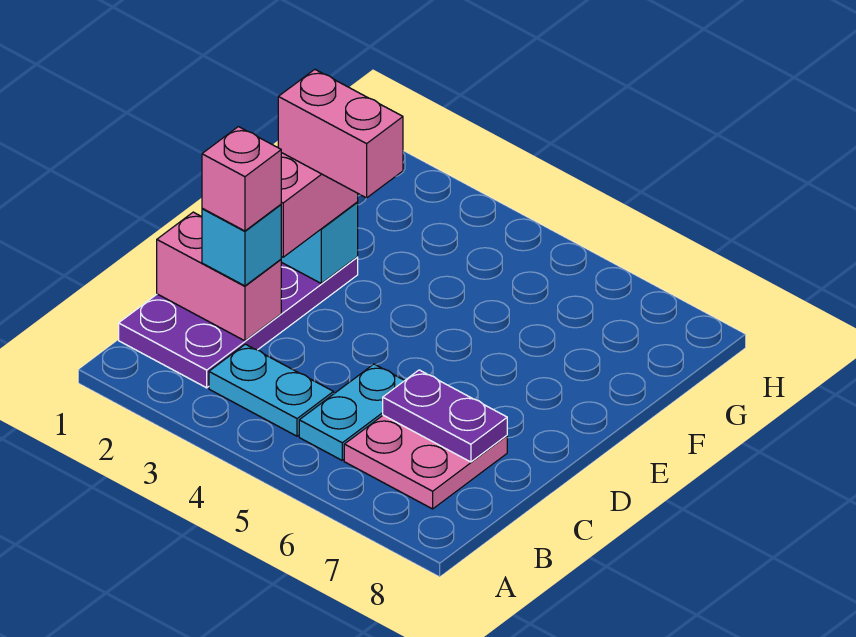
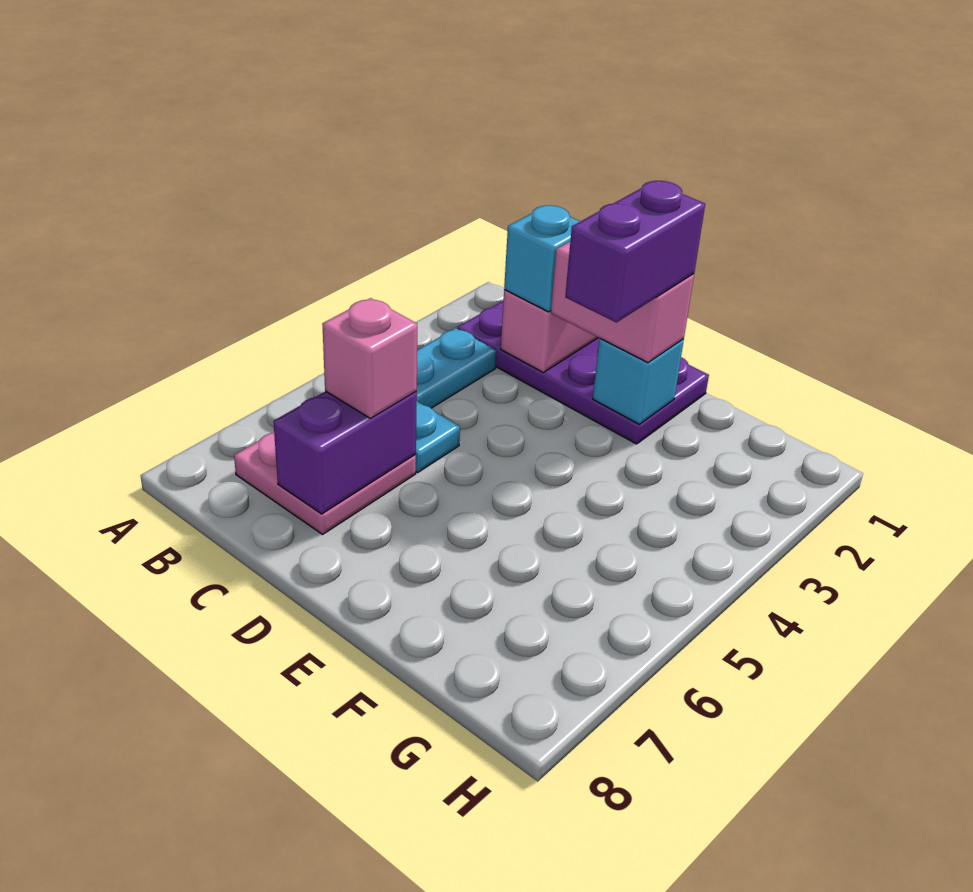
pink brick C2 level 4 -> pink brick C6 level 3
purple plate C6:C7 level 2 -> purple brick C6:C7 level 2
pink brick E2:E3 level 4 -> purple brick E2:E3 level 4

